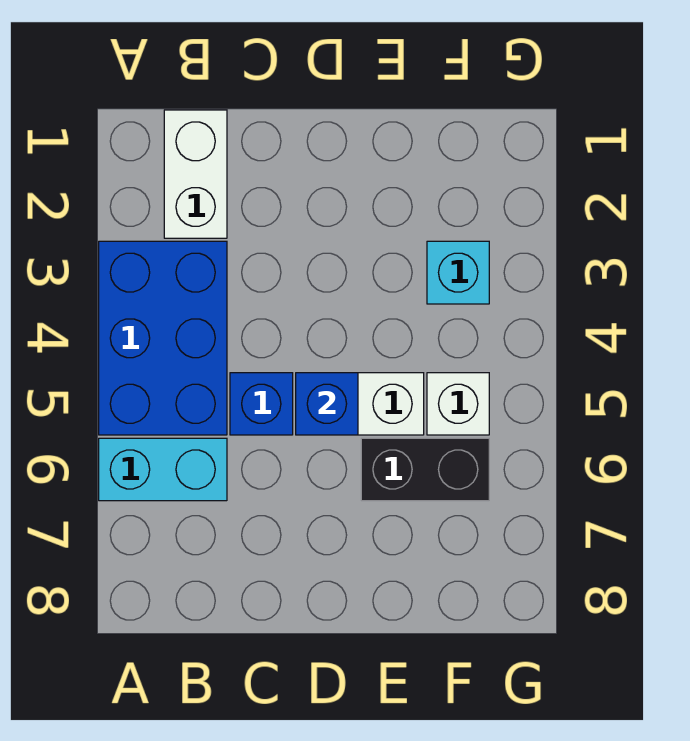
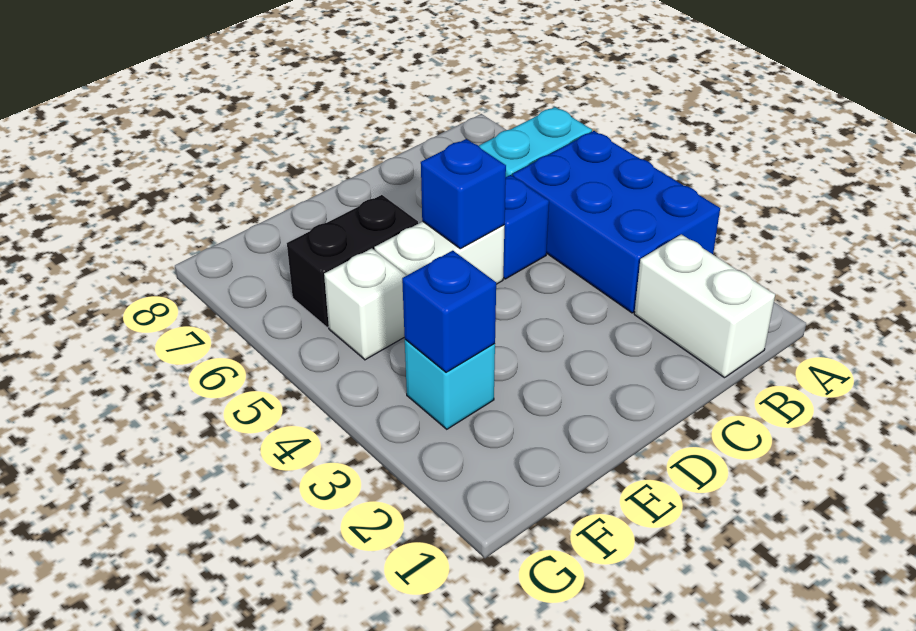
none -> blue brick F3 level 2

